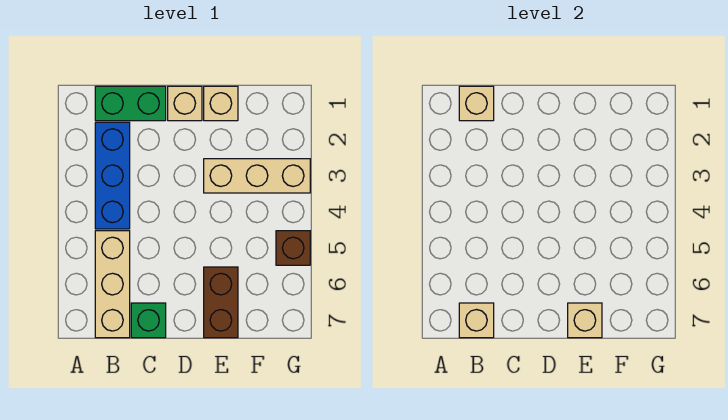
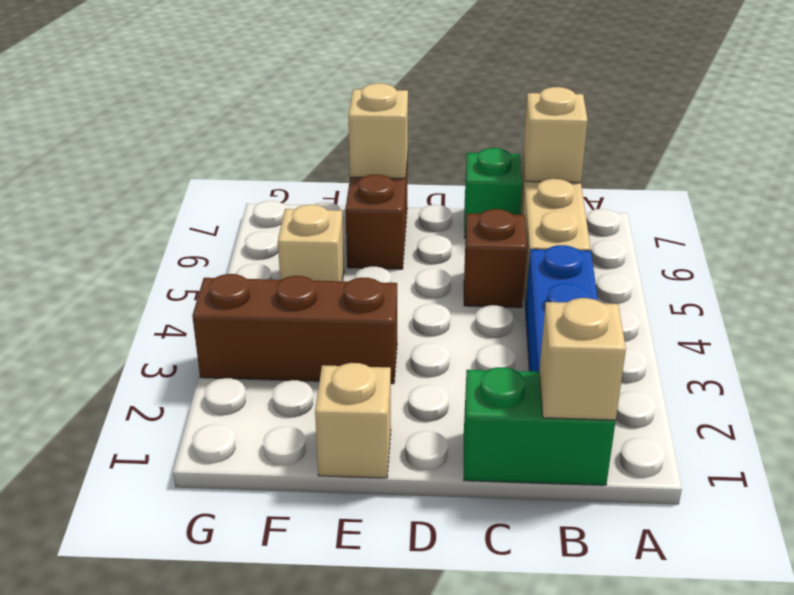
tan brick D1 level 1 -> tan brick F5 level 1
tan brick E3:G3 level 1 -> brown brick E3:G3 level 1
brown brick G5 level 1 -> brown brick C5 level 1

